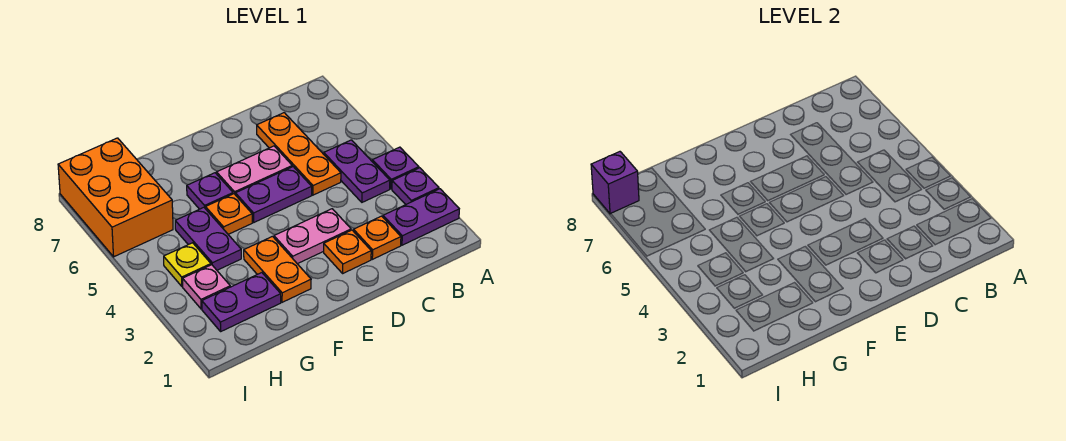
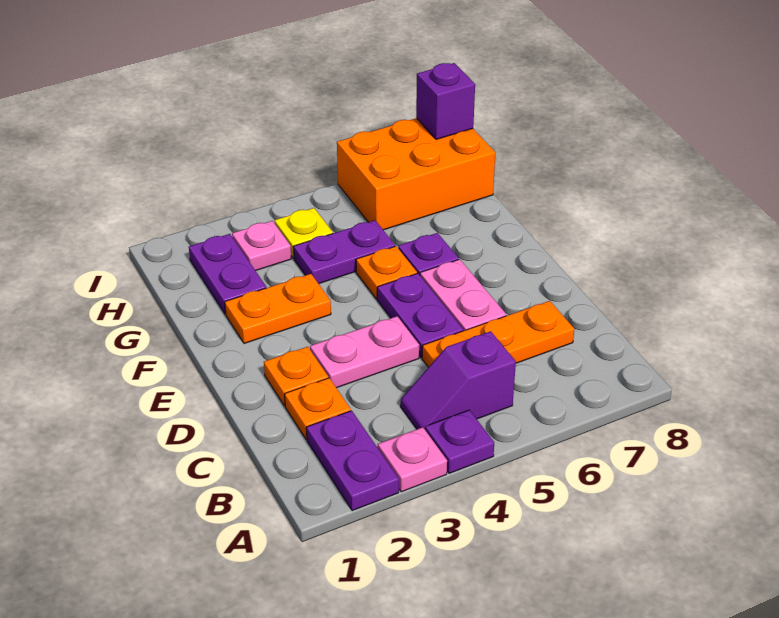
purple plate A3 level 1 -> pink plate A3 level 1
purple plate B4:B5 level 1 -> purple slope B4:B5 level 1 top 5
pink plate D3:E3 level 1 -> pink plate D3:D4 level 1

